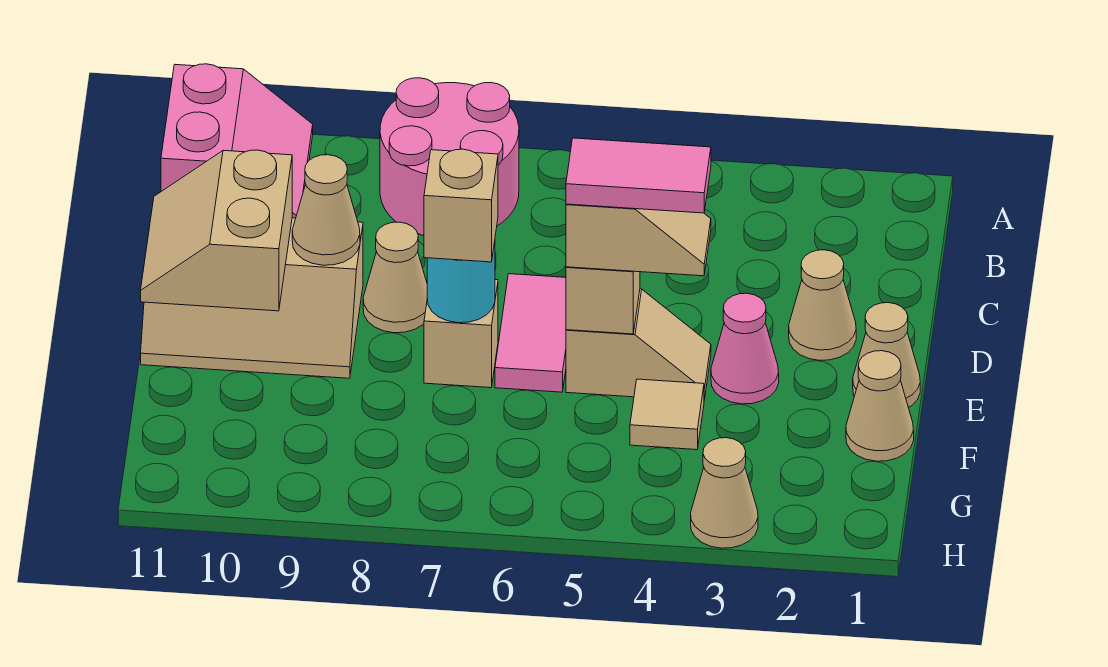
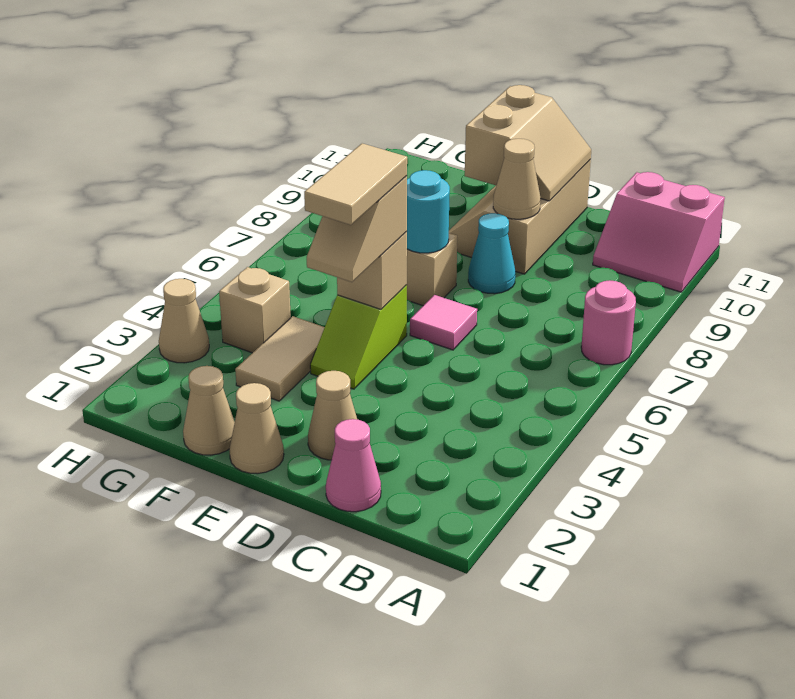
pink round brick A7:B8 level 1 -> pink round brick A7 level 1
pink tile D6:E6 level 1 -> pink tile D6 level 1
tan cone D8 level 1 -> cyan cone D8 level 1
tan slope D10:E11 level 2 top 10 -> tan slope D10:E11 level 2 top E
pink cone E3 level 1 -> pink cone C1 level 1
tan slope E4:E5 level 1 top 5 -> lime slope E4:E5 level 1 top 5
pink tile E4:E5 level 4 -> tan tile E4:E5 level 4
tan brick E7 level 3 -> tan brick G4 level 1
tan tile F4 level 1 -> tan tile F3:F4 level 1

